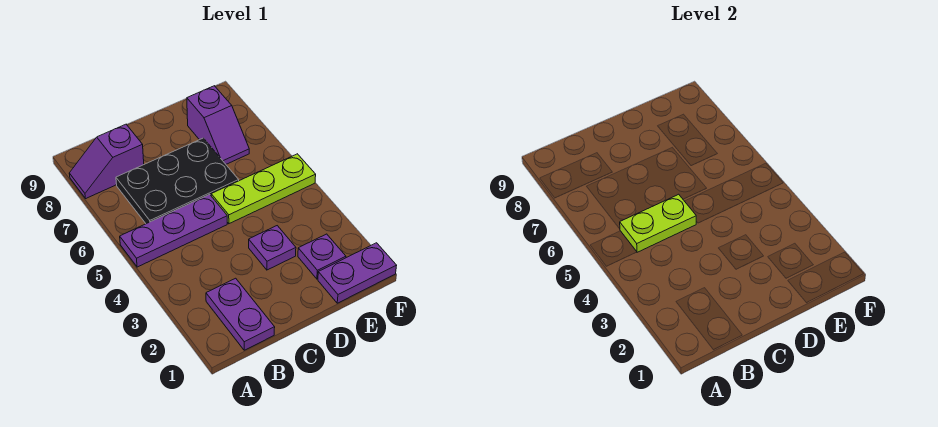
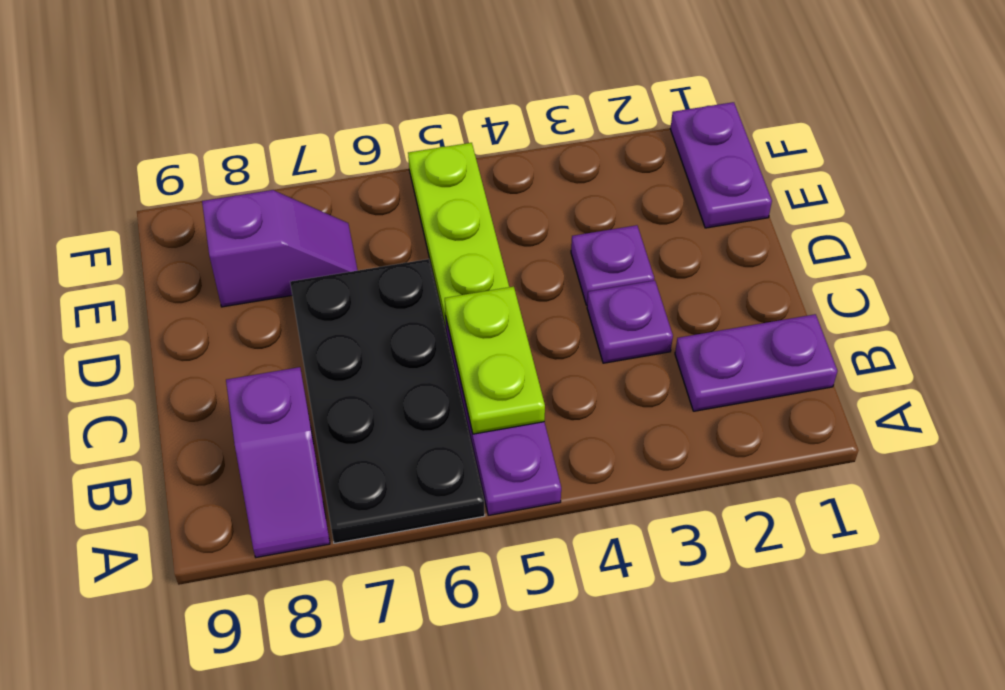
black plate B6:D7 level 1 -> black plate A6:D7 level 1
purple plate E2 level 1 -> purple plate C3 level 1

